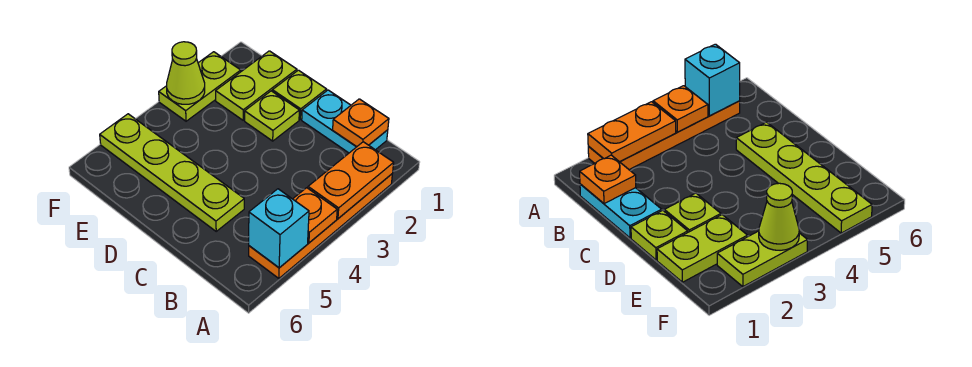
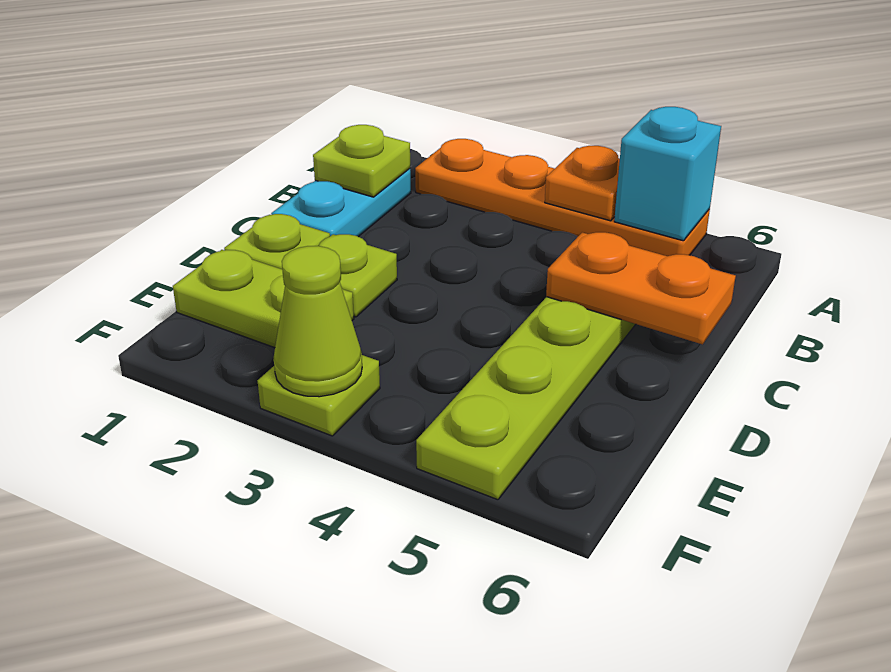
orange plate A2:A3 level 2 -> orange plate C5:C6 level 2
orange plate B1 level 2 -> lime plate B1 level 2
lime plate F2:F3 level 1 -> lime plate F3 level 1

